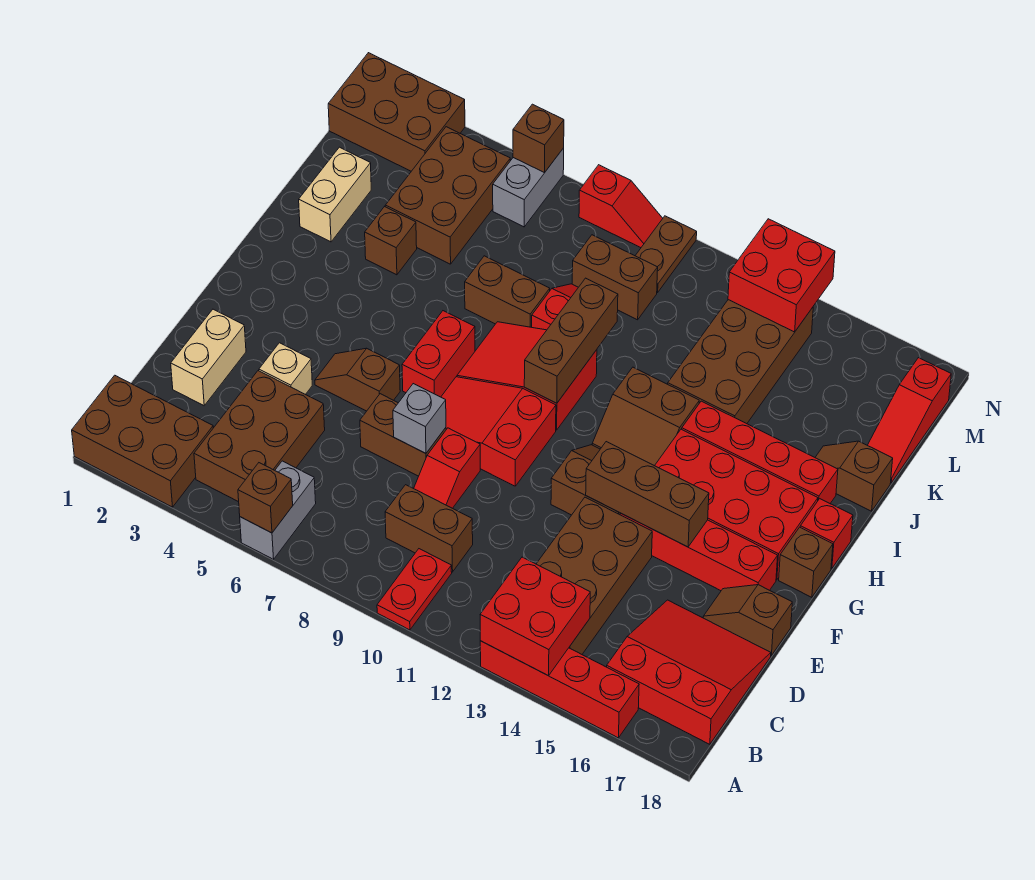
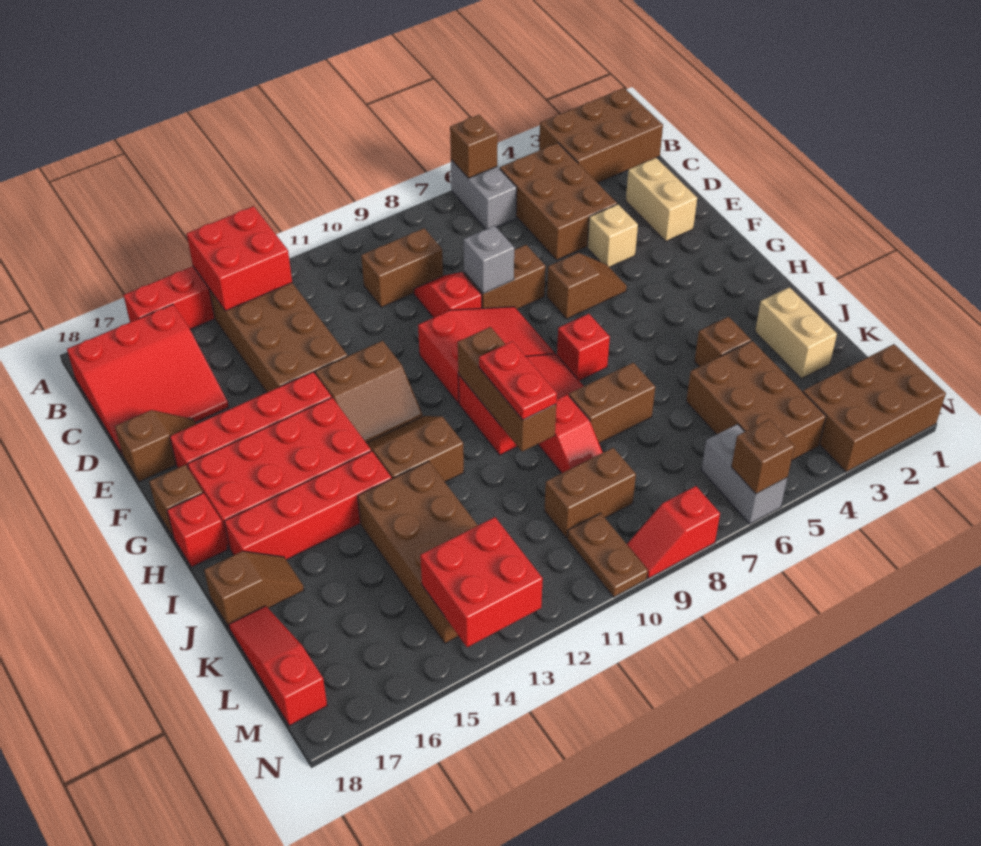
red plate A10:B10 level 1 -> red plate I10:J10 level 3
brown brick F13:F15 level 2 -> none
red brick G7:H7 level 1 -> red brick H7 level 1

